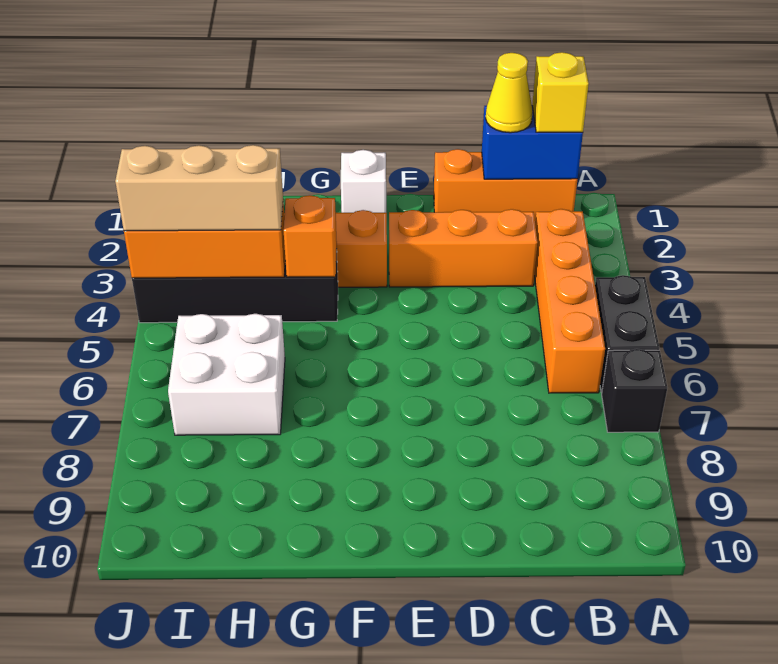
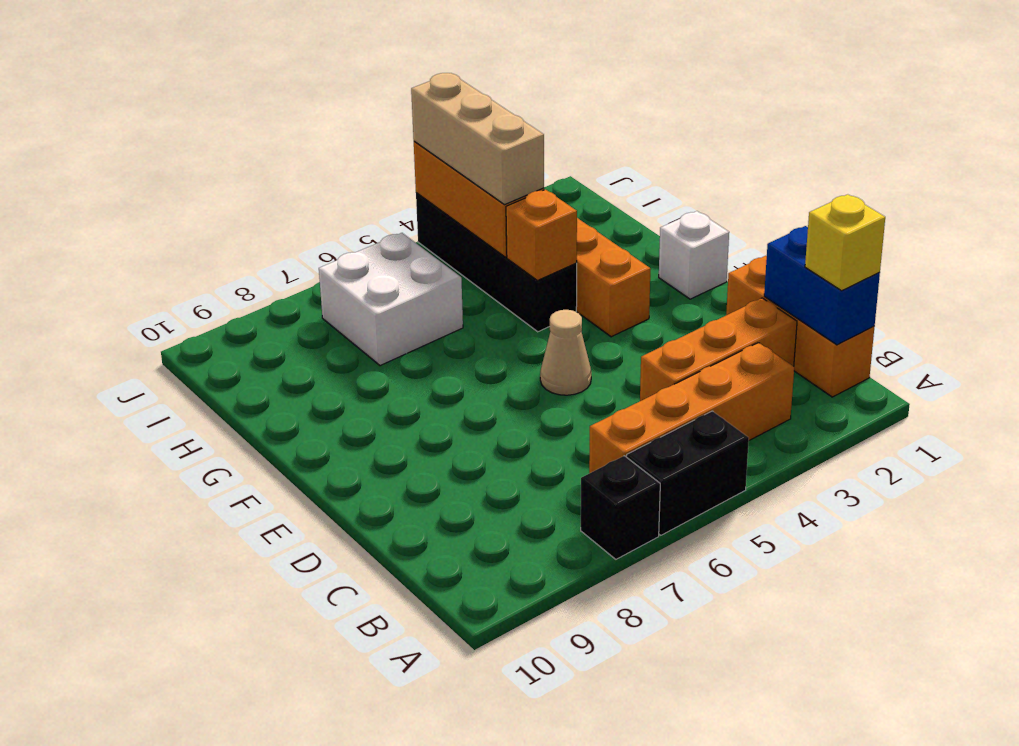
yellow cone C1 level 3 -> none
orange brick C3:E3 level 1 -> orange brick C2:C4 level 1
none -> tan cone E5 level 1

